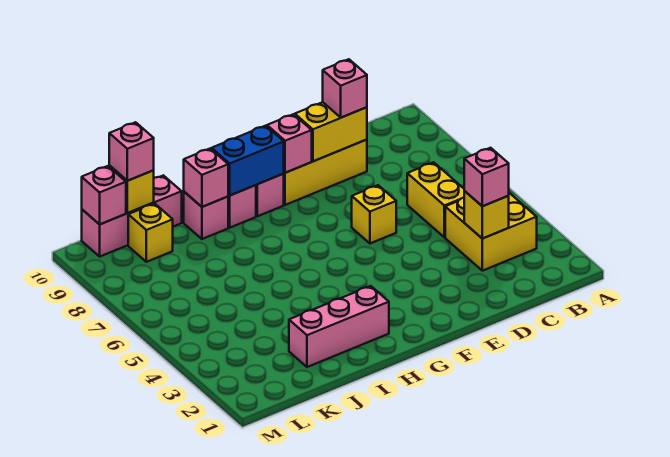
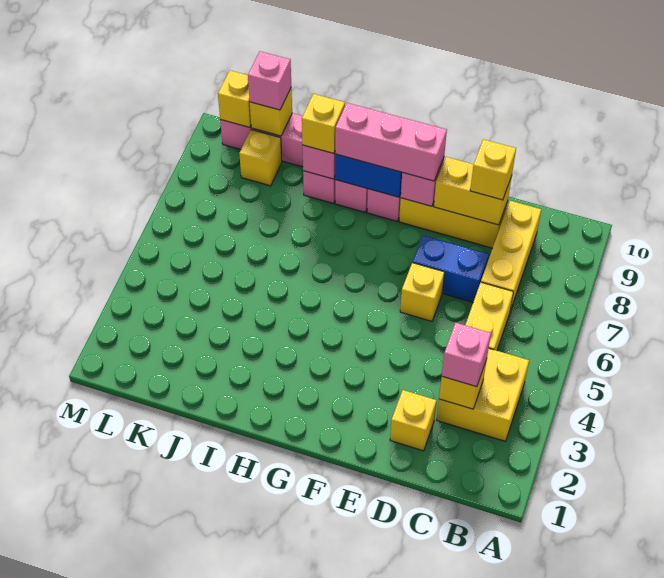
none -> yellow brick C7:C9 level 1
none -> yellow brick D2 level 1
none -> blue brick D7:E7 level 1
pink brick D9 level 3 -> yellow brick D9 level 3
pink brick H2:J2 level 1 -> pink brick F9:H9 level 3
none -> yellow brick I9 level 3
pink brick L10 level 2 -> yellow brick L10 level 2

